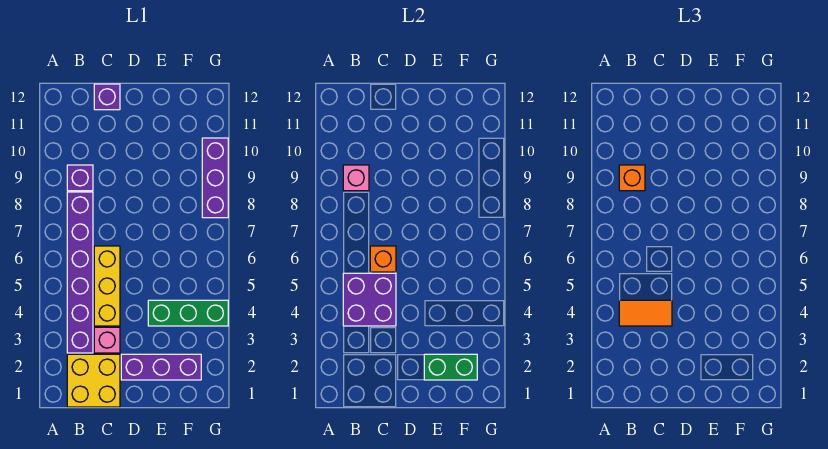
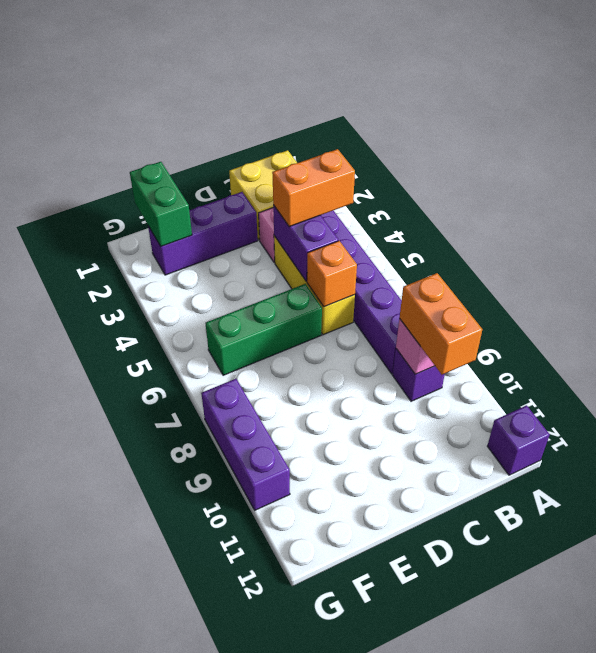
purple brick B4:C5 level 2 -> purple brick C4:C5 level 2
orange tile B4:C4 level 3 -> orange brick B4:C4 level 3
orange brick B9 level 3 -> orange brick B9:B10 level 3
purple brick C12 level 1 -> purple brick A12 level 1
green brick E2:F2 level 2 -> green brick F1:F2 level 2
green brick E4:G4 level 1 -> green brick D6:F6 level 1

